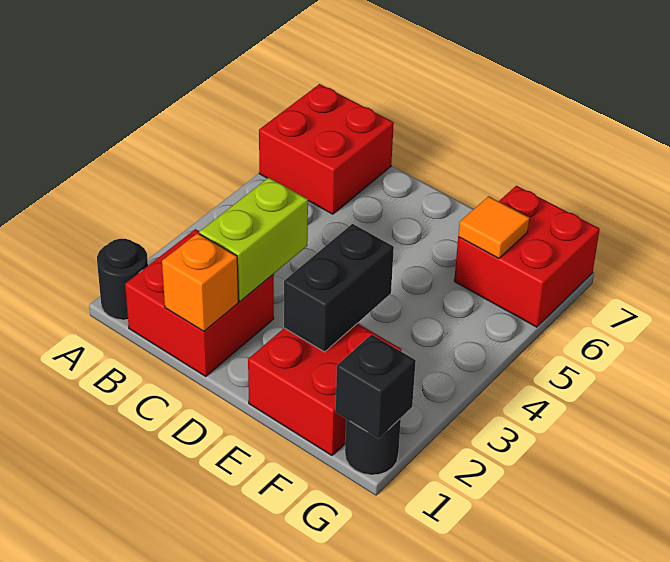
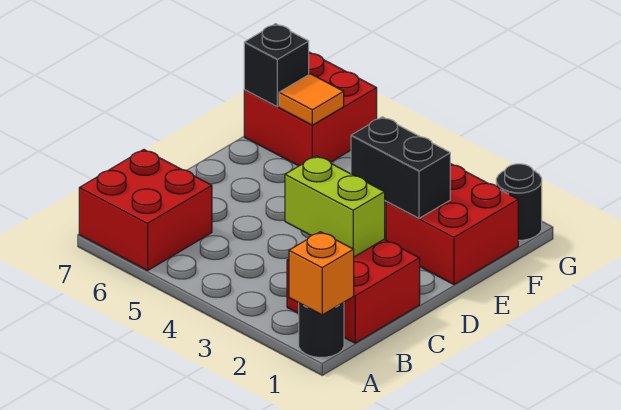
orange brick C1 level 2 -> orange brick A1 level 2
black brick G1 level 2 -> black brick F7 level 2

